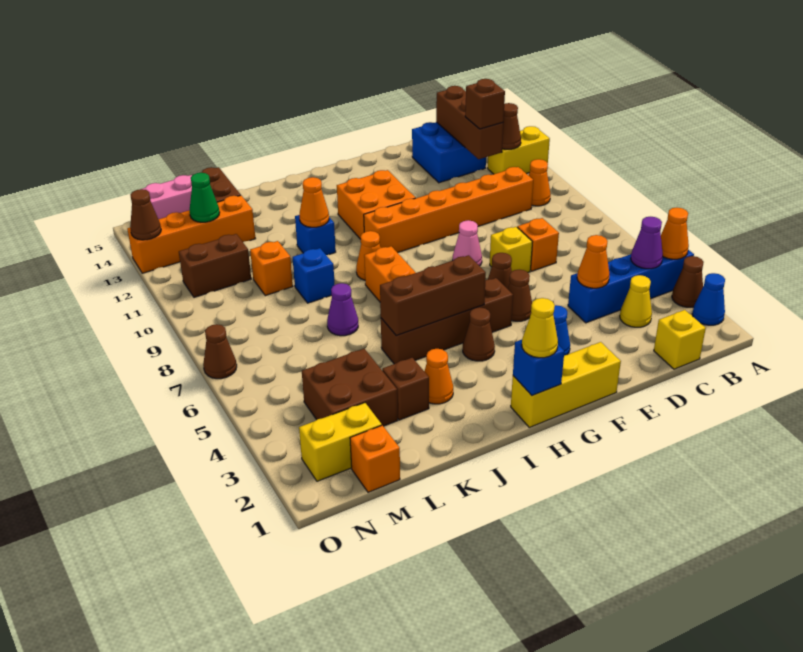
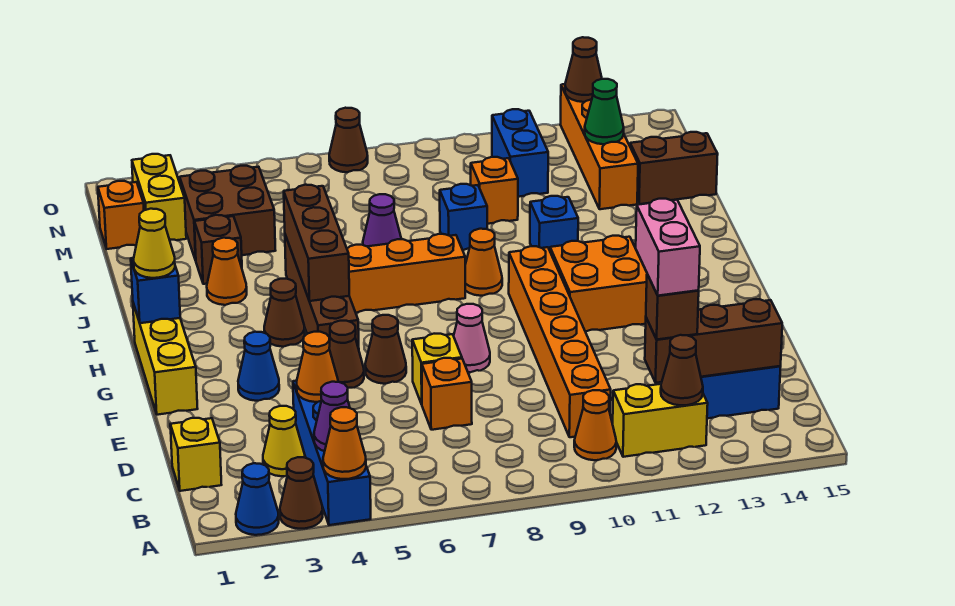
yellow brick A12:B12 level 1 -> yellow brick B11:B12 level 1
orange cone J11 level 2 -> none
brown brick M11:N11 level 1 -> blue brick M11:N11 level 1
pink brick M15:N15 level 1 -> pink brick C12:D12 level 4

